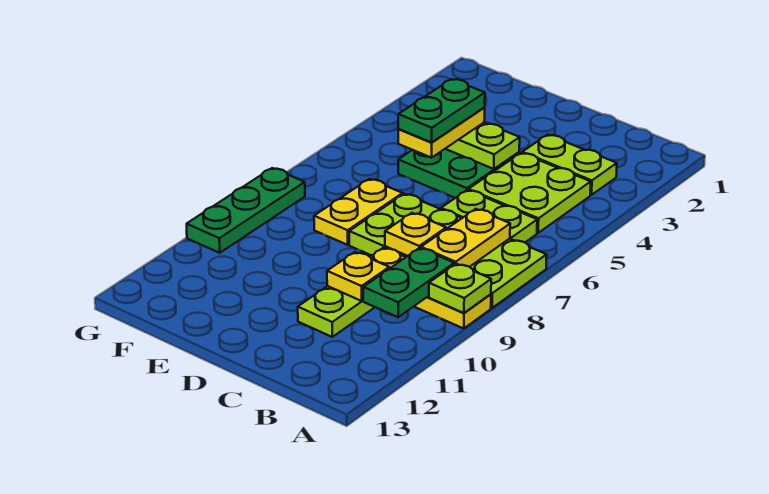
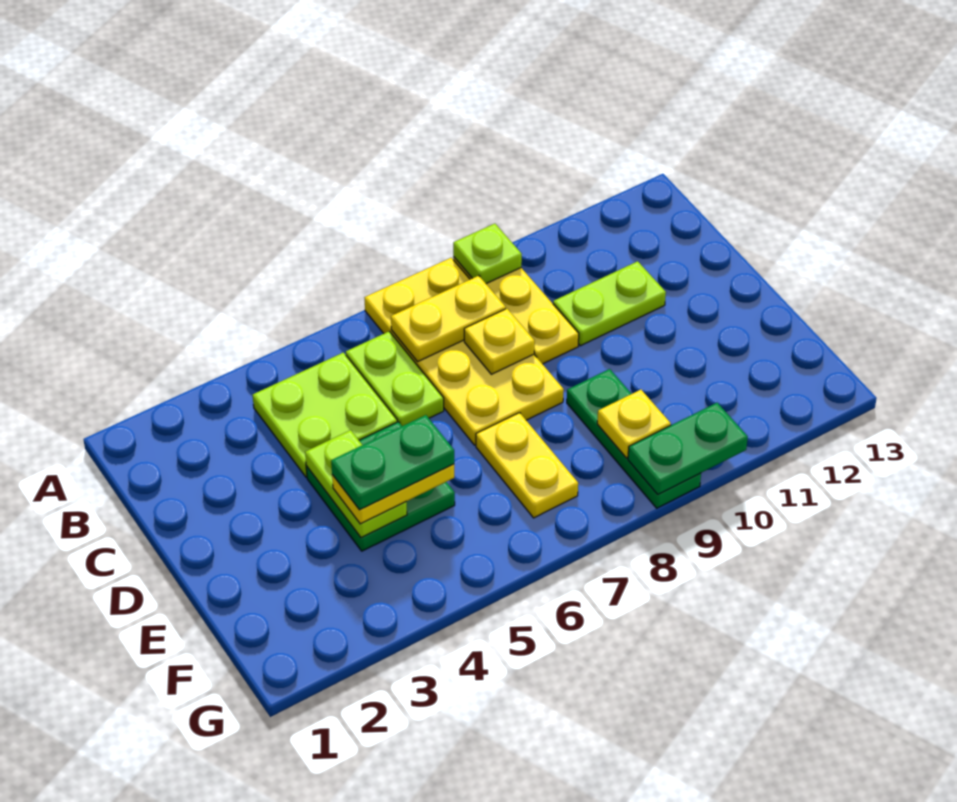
lime plate A7:D8 level 1 -> yellow plate A7:D8 level 1
lime plate B3:C3 level 1 -> none
green plate B9:B10 level 2 -> green plate G9:G10 level 2
yellow plate C10 level 2 -> yellow plate F9 level 2
yellow plate E7:E8 level 1 -> yellow plate E7:F7 level 1
green plate G8:G10 level 1 -> green plate E9:G9 level 1

